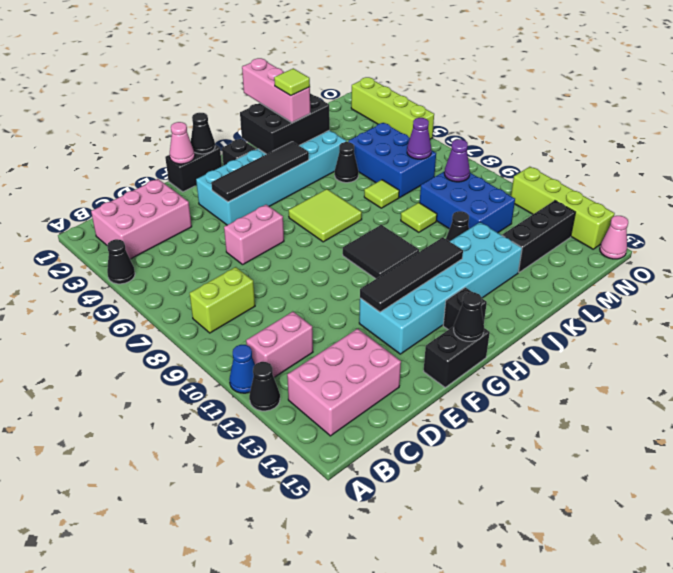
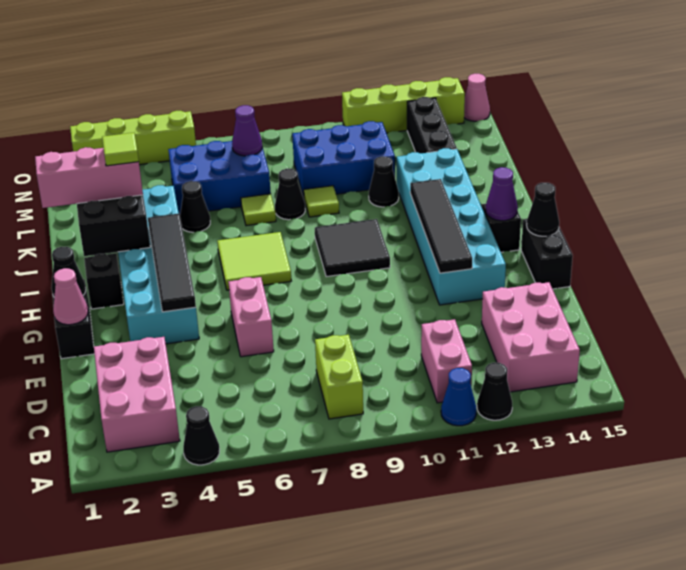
none -> black cone K8 level 1
purple cone M9 level 2 -> purple cone H14 level 2

